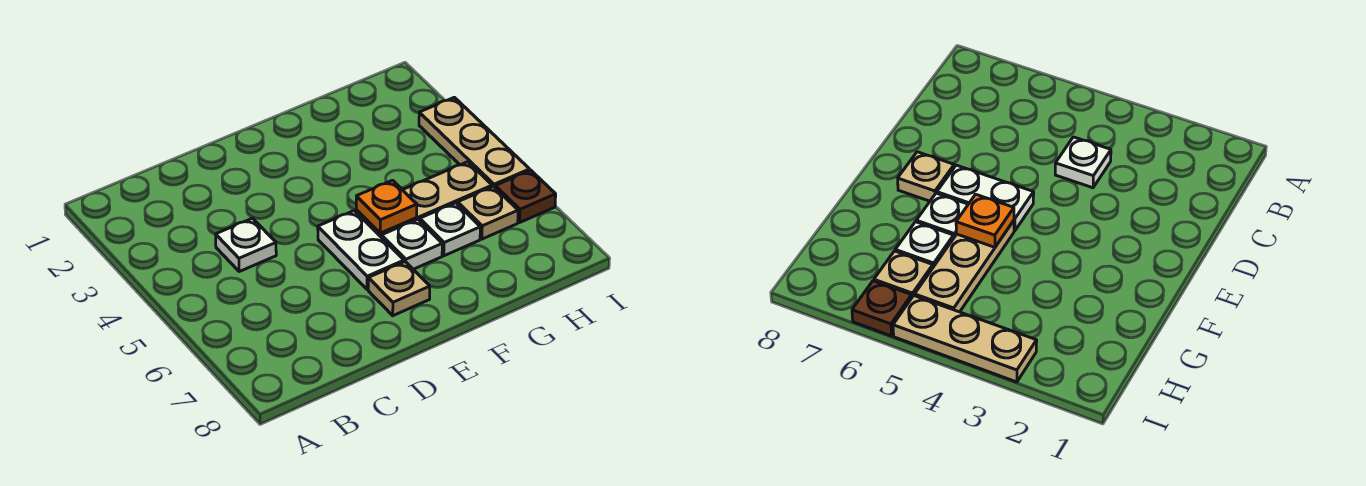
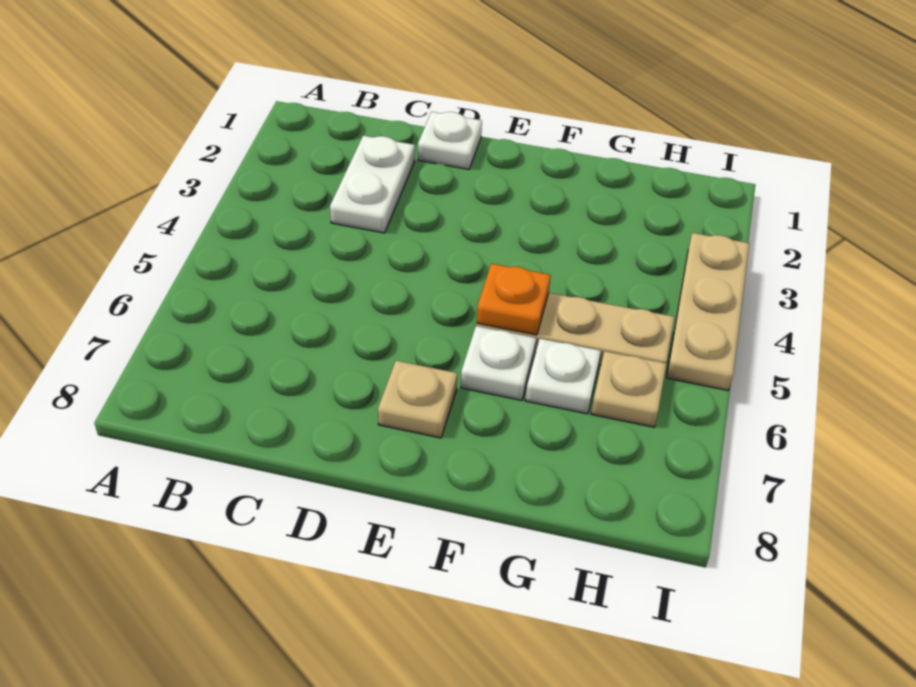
white plate C4 level 1 -> white plate D1 level 1
white plate E5:E6 level 1 -> white plate C2:C3 level 1
brown plate I6 level 1 -> none

